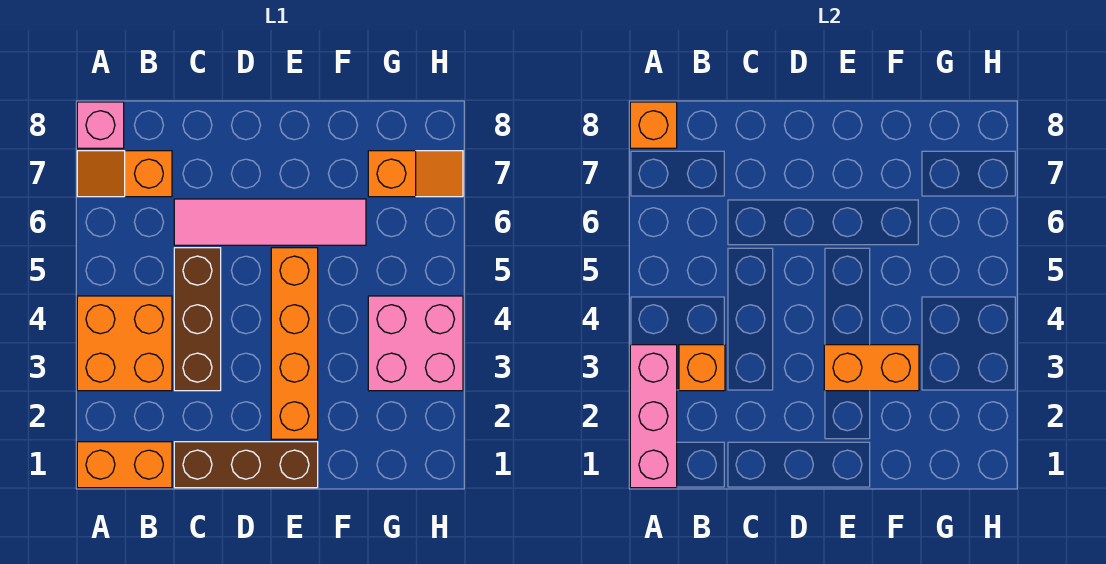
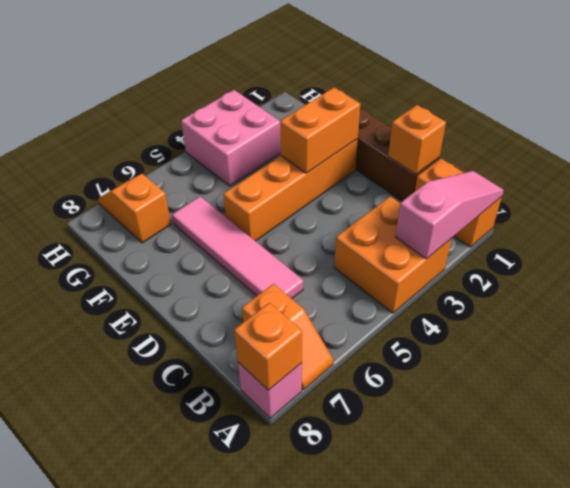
pink brick A1:A3 level 2 -> pink slope A1:A3 level 2 top 3
orange brick B3 level 2 -> orange brick C1 level 2
brown brick C3:C5 level 1 -> none
orange brick E3:F3 level 2 -> orange brick E2:E3 level 2

